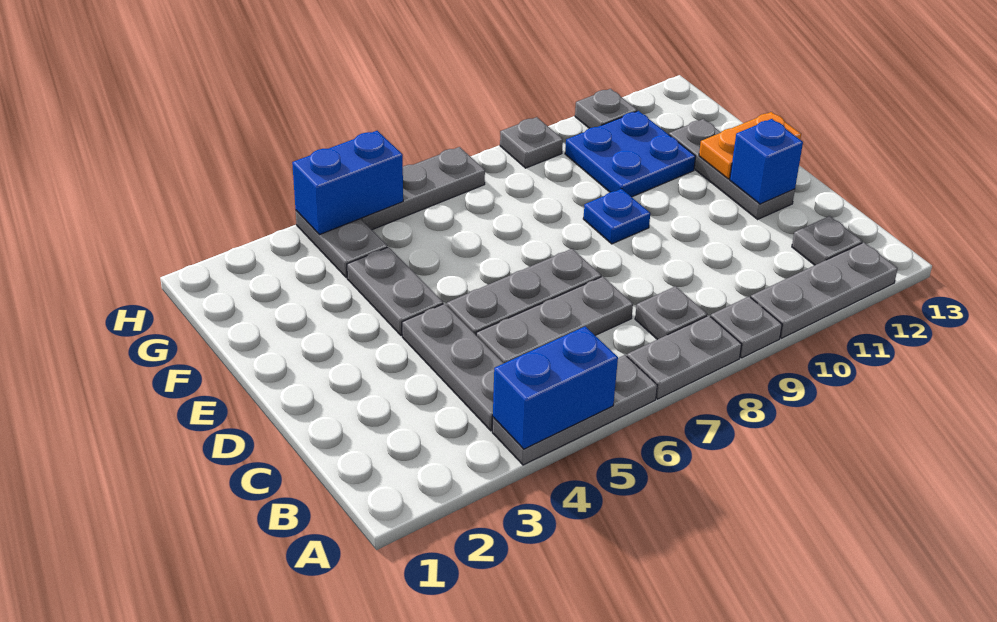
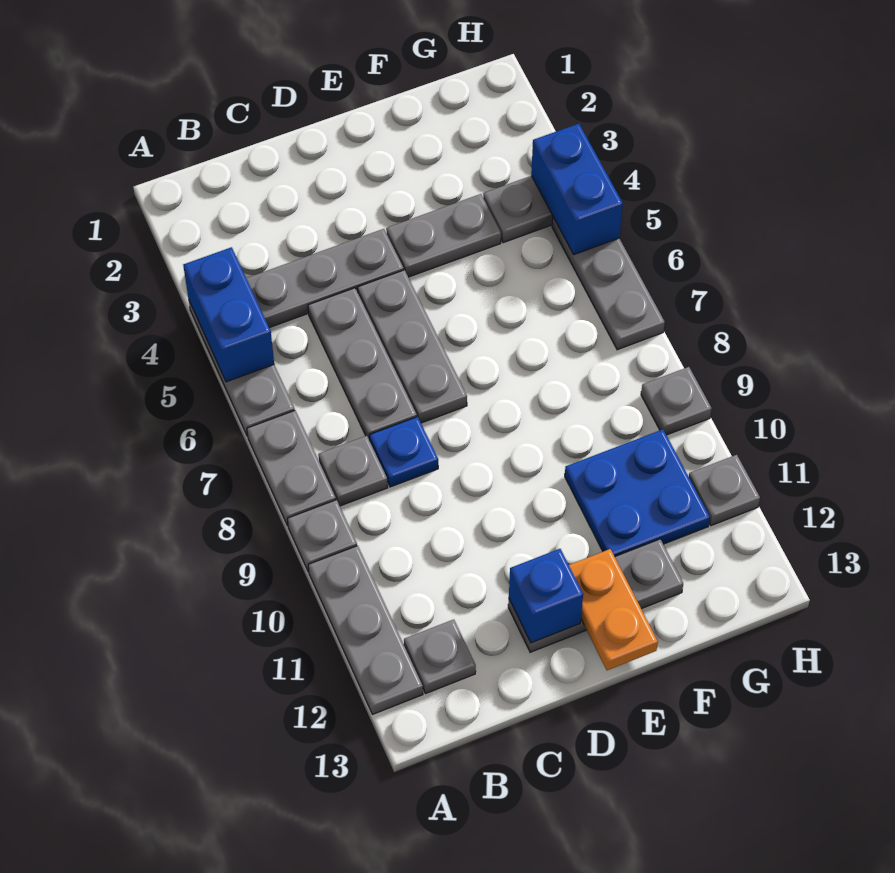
blue plate E9 level 1 -> blue plate C8 level 1

